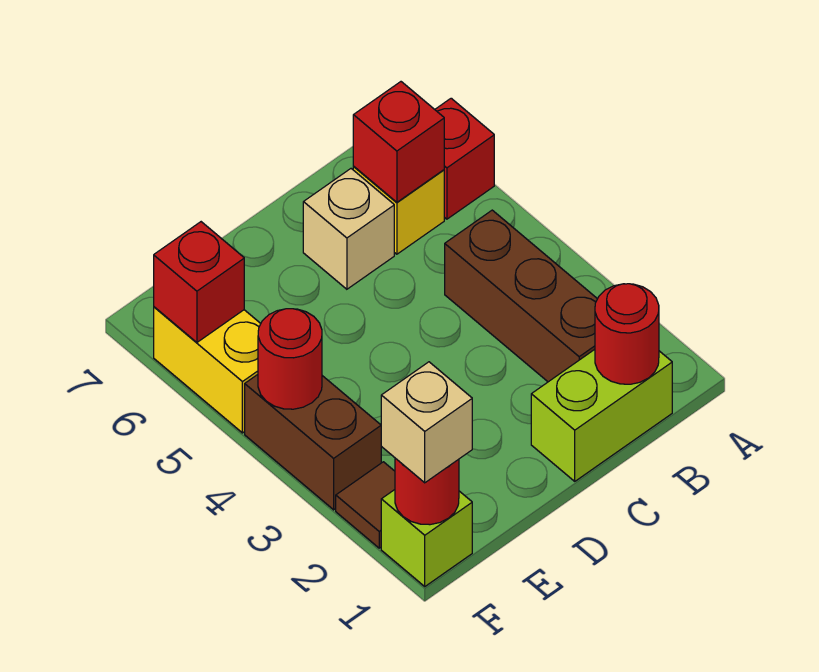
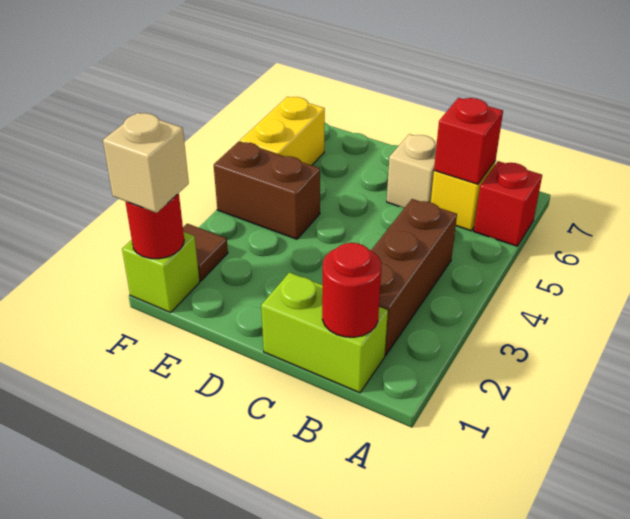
brown brick F3:F4 level 1 -> brown brick E4:F4 level 1
red round brick F4 level 2 -> none
red brick F6 level 2 -> none

